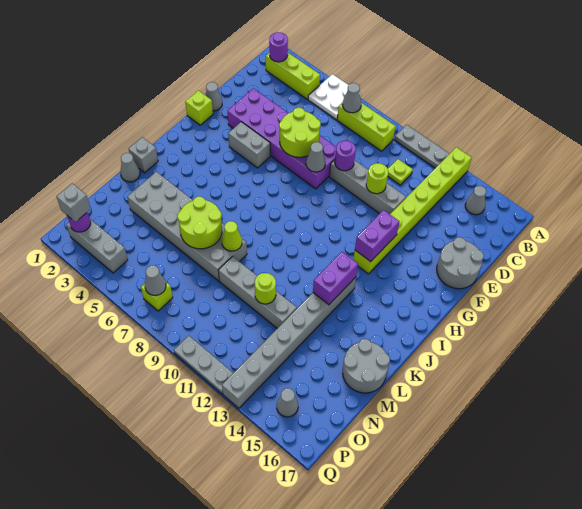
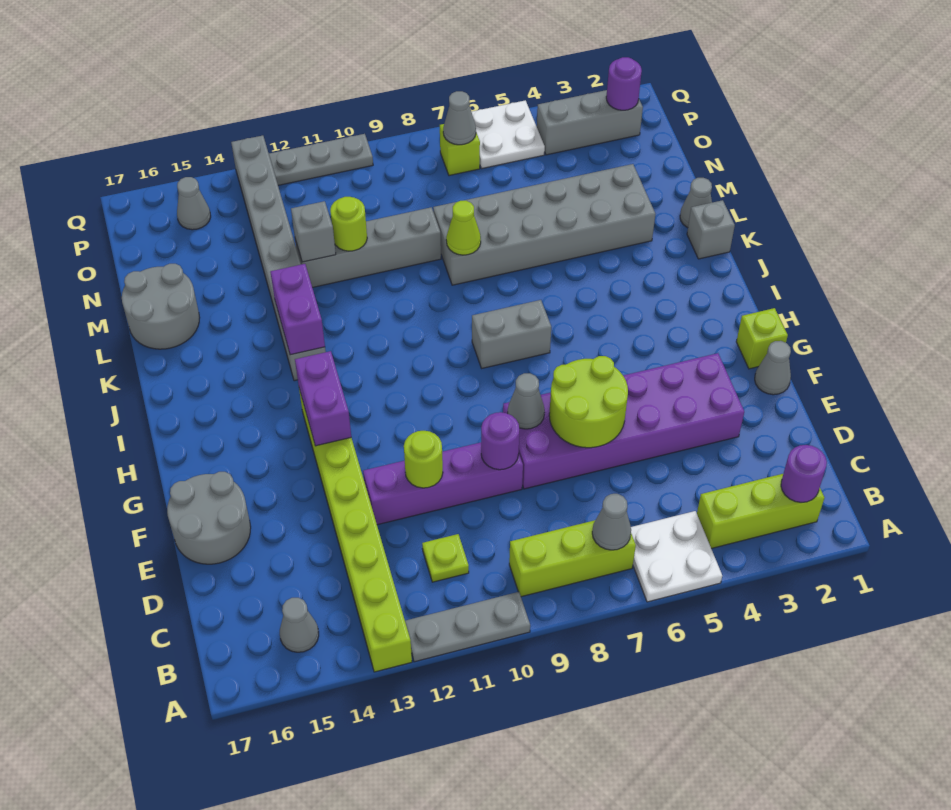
grey brick E9:E12 level 1 -> purple brick E9:E12 level 1
grey brick G4:G5 level 1 -> grey brick I7:I8 level 1
lime round brick L6:M7 level 2 -> none
grey brick P2 level 3 -> grey brick M12 level 2
none -> white plate P5:Q6 level 1

